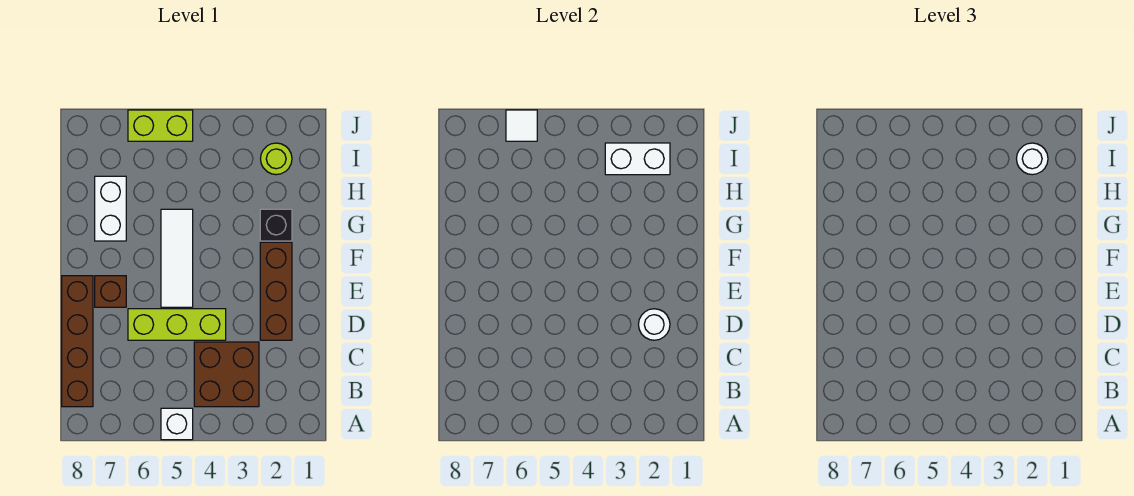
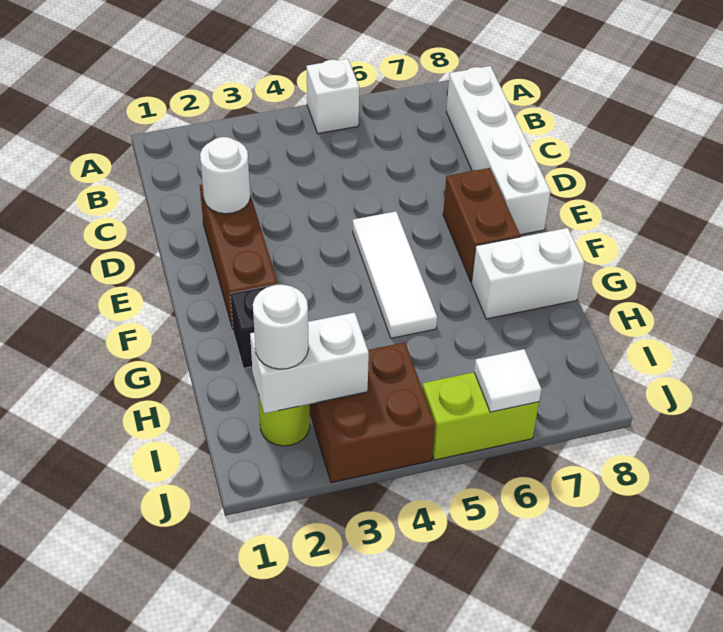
brown brick B3:C4 level 1 -> brown brick I3:J4 level 1
brown brick B8:E8 level 1 -> white brick B8:E8 level 1
lime brick D4:D6 level 1 -> none
brown brick E7 level 1 -> brown brick E7:F7 level 1
white brick G7:H7 level 1 -> white brick G7:G8 level 1

